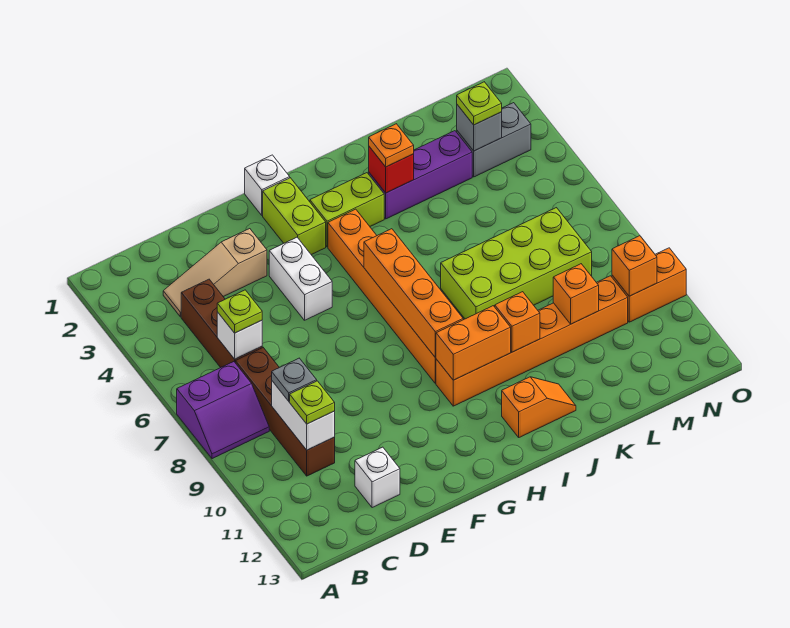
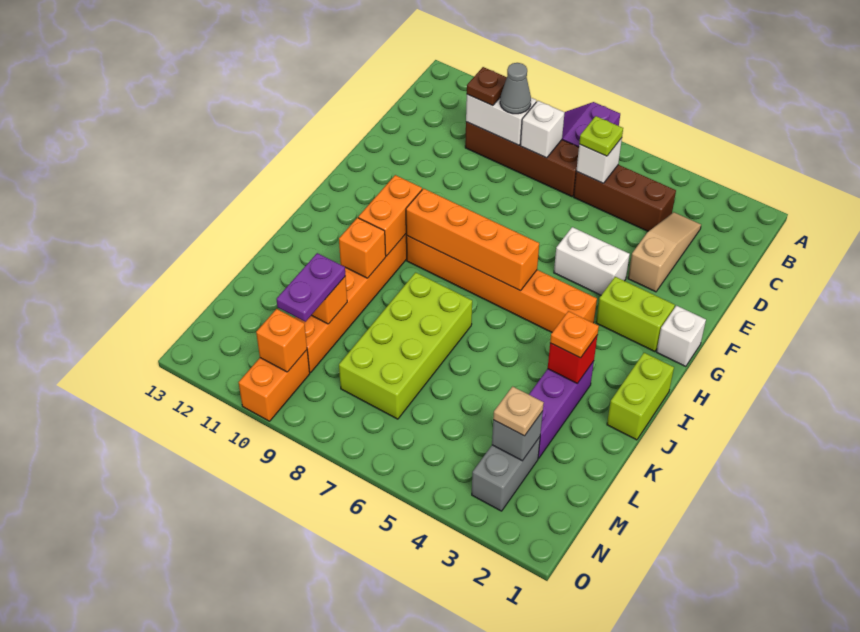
grey plate C9 level 3 -> grey cone C9 level 3
lime plate C10 level 3 -> brown plate C10 level 3
white brick D12 level 1 -> white brick C8 level 2
lime brick H3:I3 level 1 -> lime brick I1:J1 level 1
orange slope I12:J12 level 1 top I -> none
none -> purple plate L10:M10 level 3
lime plate M3 level 3 -> tan plate M3 level 3

